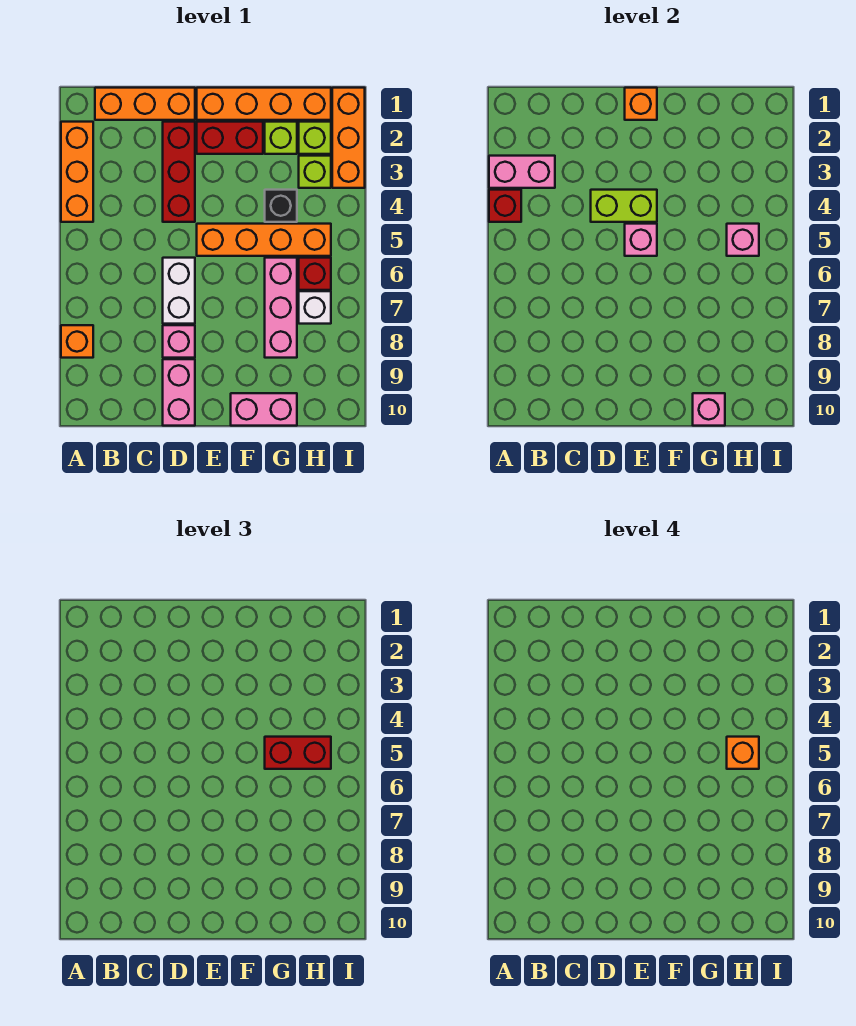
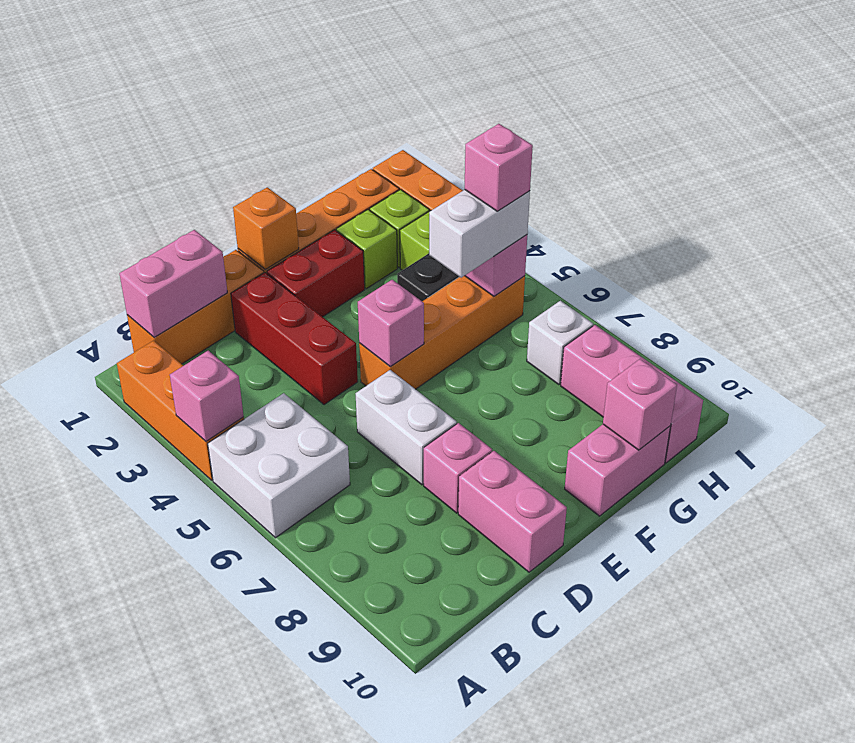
pink brick A3:B3 level 2 -> pink brick B1:C1 level 2
red brick A4 level 2 -> pink brick A4 level 2
none -> white brick A5:B6 level 1
orange brick A8 level 1 -> none
lime brick D4:E4 level 2 -> none
red brick G5:H5 level 3 -> white brick G5:H5 level 3
pink brick G6:G8 level 1 -> pink brick H8:H10 level 1
orange brick H5 level 4 -> pink brick H5 level 4
red brick H6 level 1 -> none

